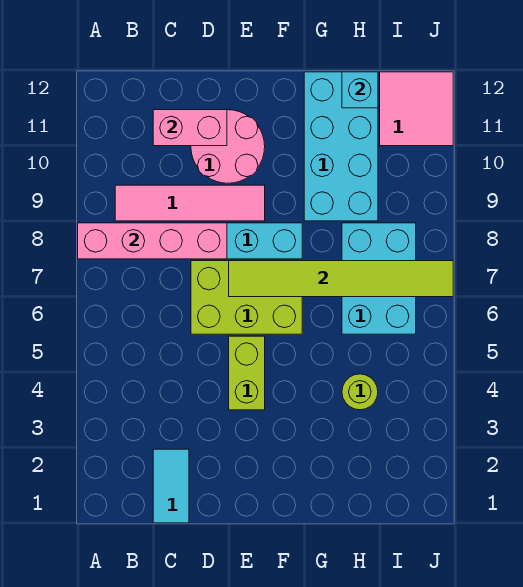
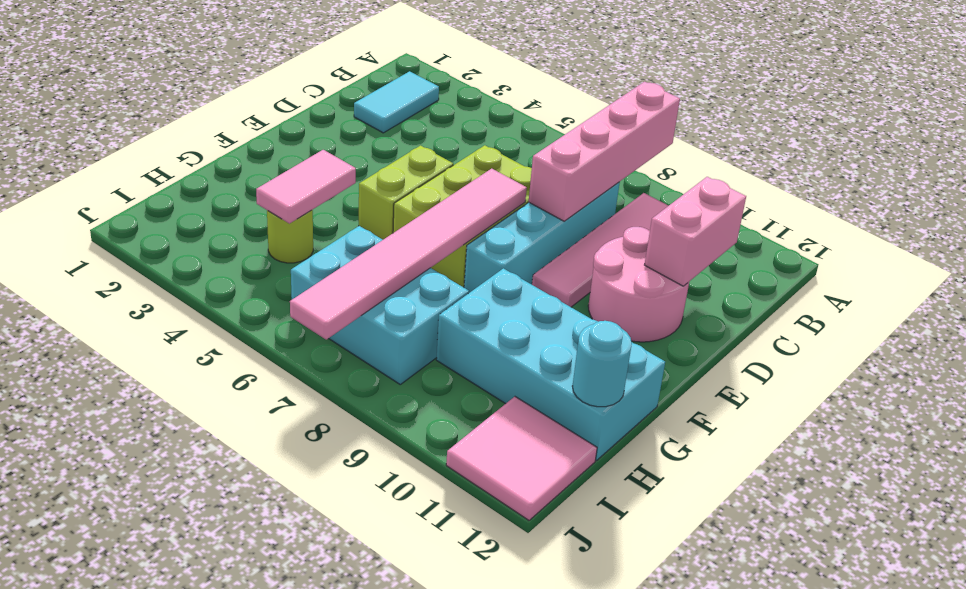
cyan tile C1:C2 level 1 -> cyan tile B2:C2 level 1
lime brick E4:E5 level 1 -> lime brick E5:F5 level 1
lime tile E7:J7 level 2 -> pink tile E7:J7 level 2
none -> pink tile G4:H4 level 2
cyan brick H12 level 2 -> cyan round brick H12 level 2

